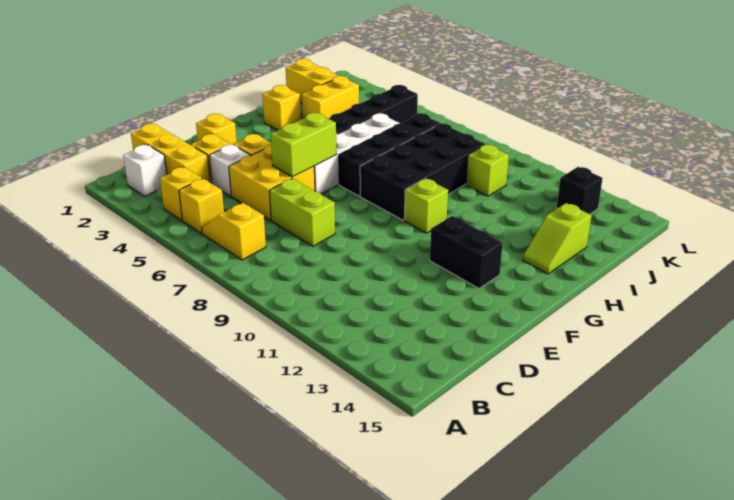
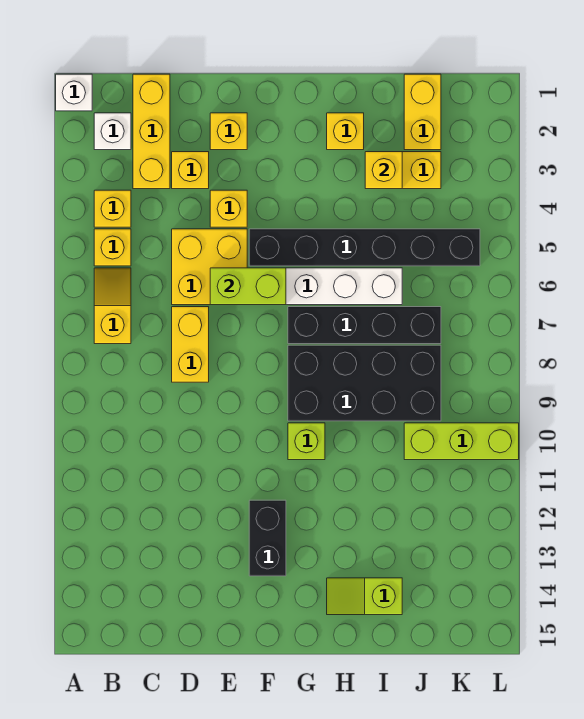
white brick D4 level 1 -> white brick A1 level 1
lime brick D7:D8 level 1 -> yellow brick D7:D8 level 1
none -> yellow brick I3 level 2
lime brick J10 level 1 -> lime brick J10:L10 level 1
black brick K13 level 1 -> none

